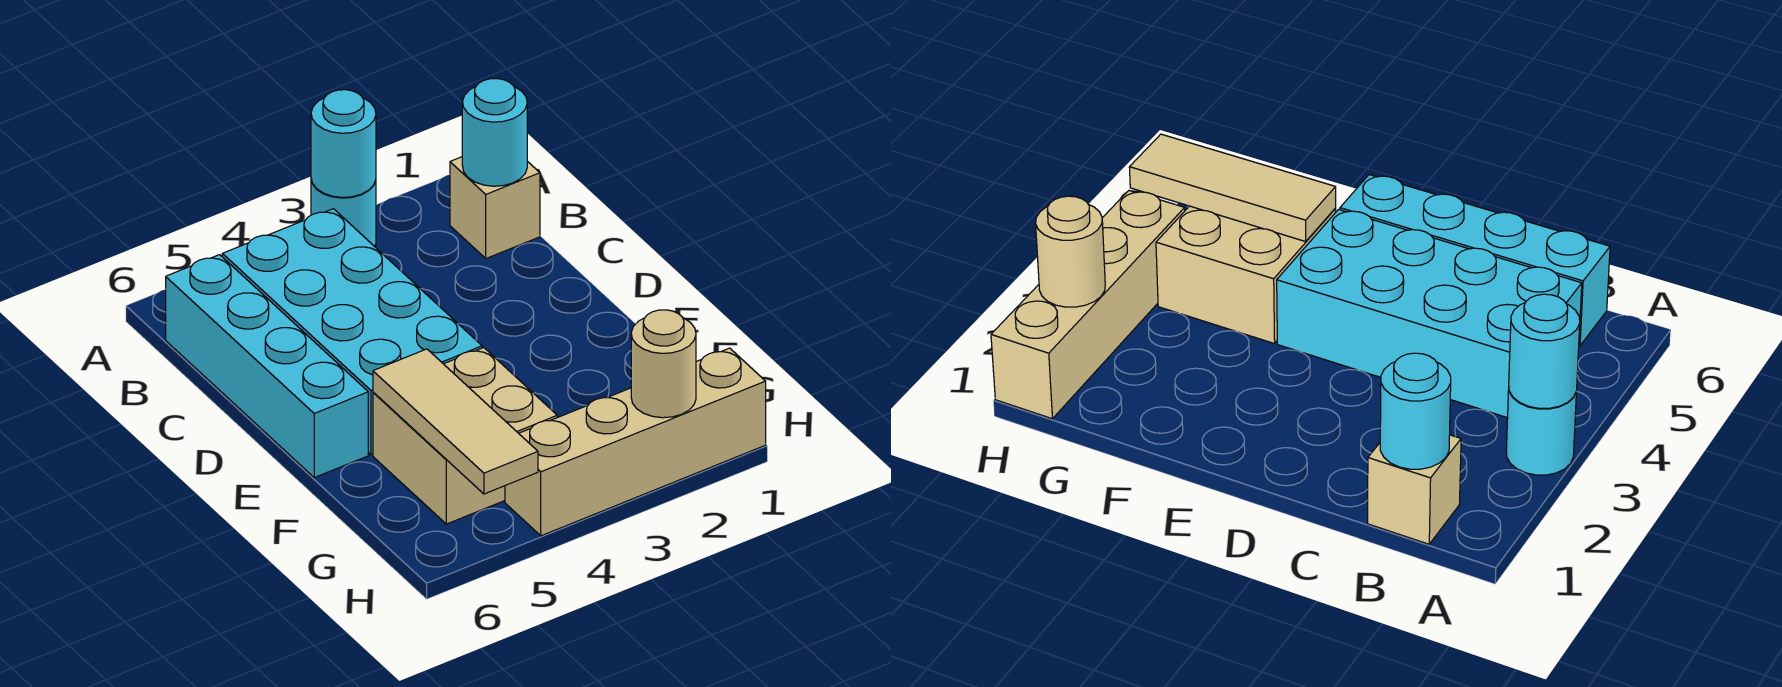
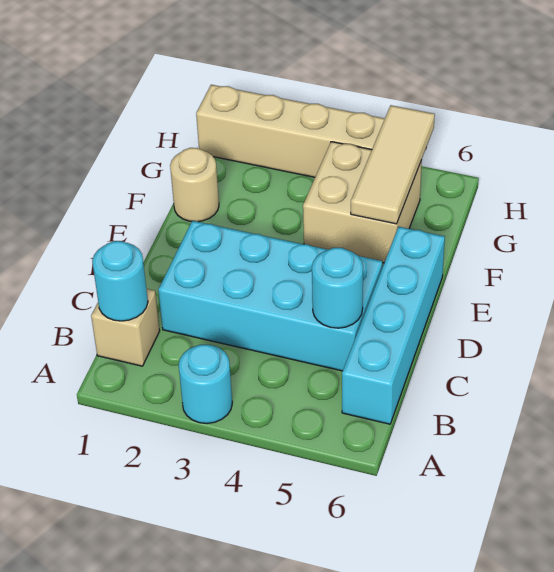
cyan round brick A3 level 2 -> cyan round brick C5 level 2
cyan brick B4:E5 level 1 -> cyan brick C2:D5 level 1
tan round brick H2 level 2 -> tan round brick F1 level 1

